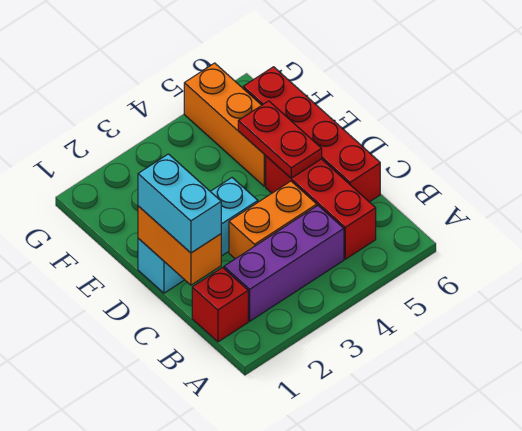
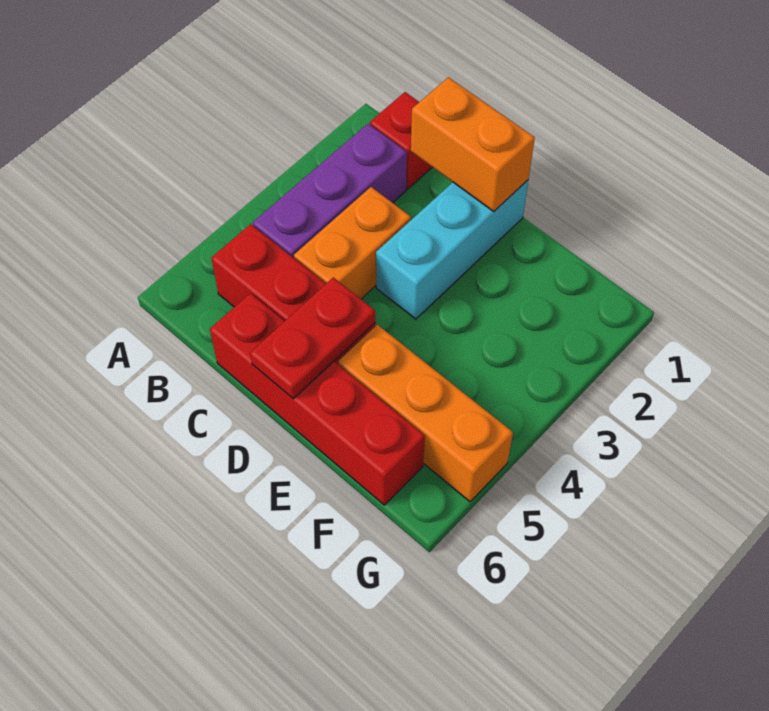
cyan brick C1:D1 level 3 -> none
red plate D5:E5 level 2 -> red plate D5:D6 level 2

